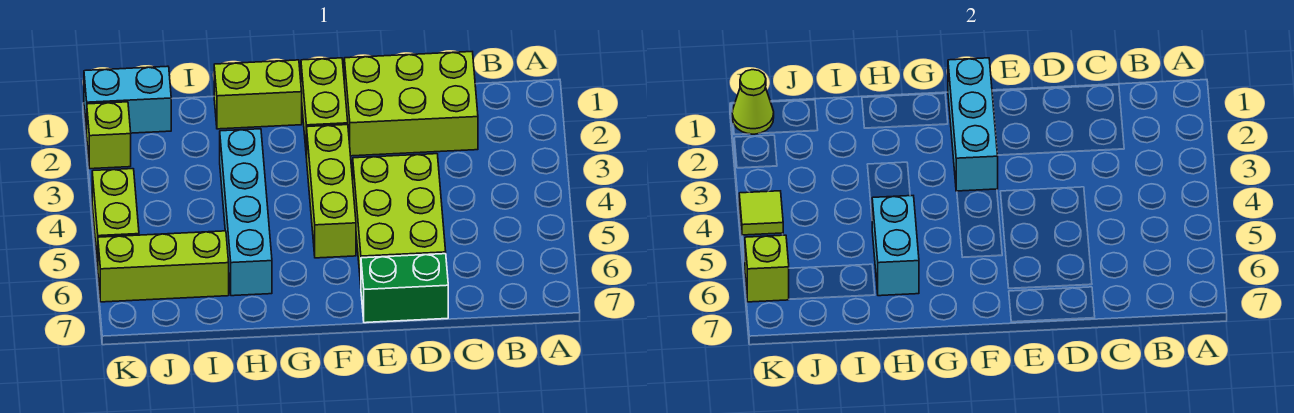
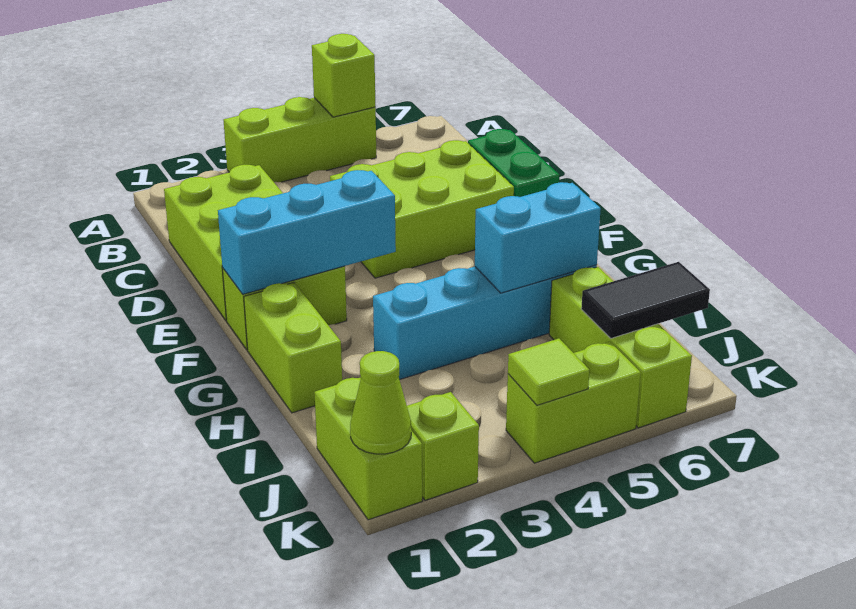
lime brick F3:F5 level 1 -> lime brick A3:A5 level 1
cyan brick J1:K1 level 1 -> lime brick J1:K1 level 1
none -> black tile J6:J7 level 2
lime brick K6 level 2 -> lime brick A5 level 2

